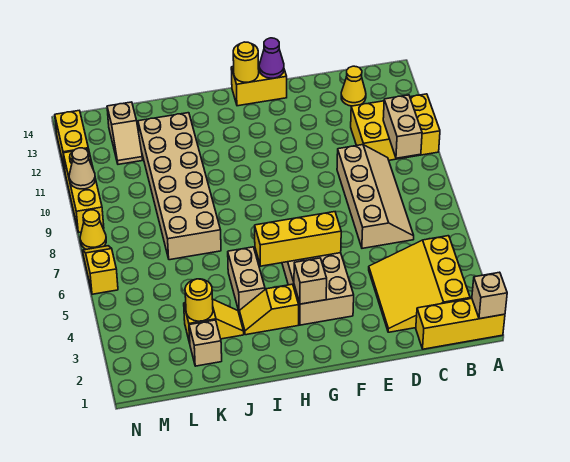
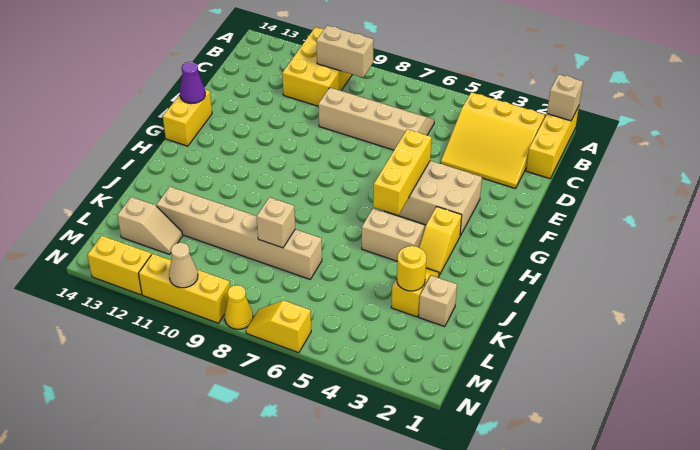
yellow cone C13 level 1 -> none
tan brick G3 level 2 -> tan brick K8 level 2
yellow round brick G14 level 2 -> none
tan brick J7:K12 level 1 -> tan brick K7:K12 level 1

